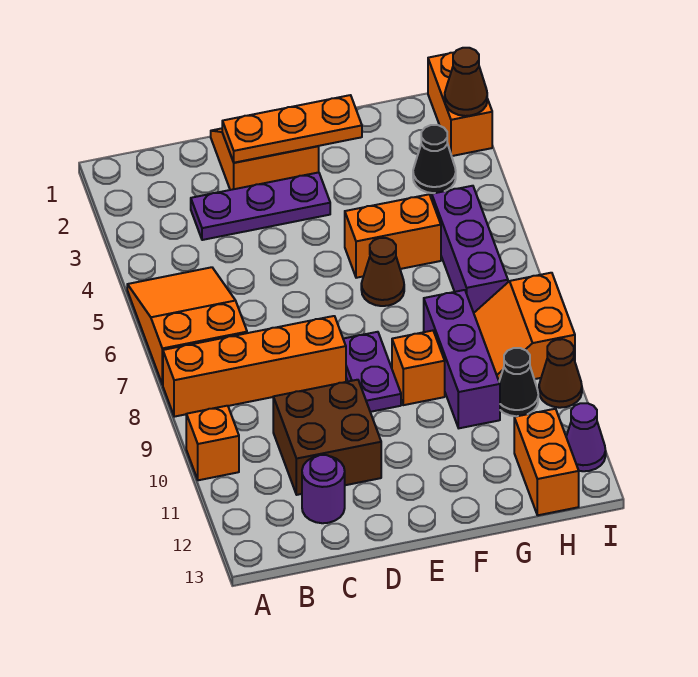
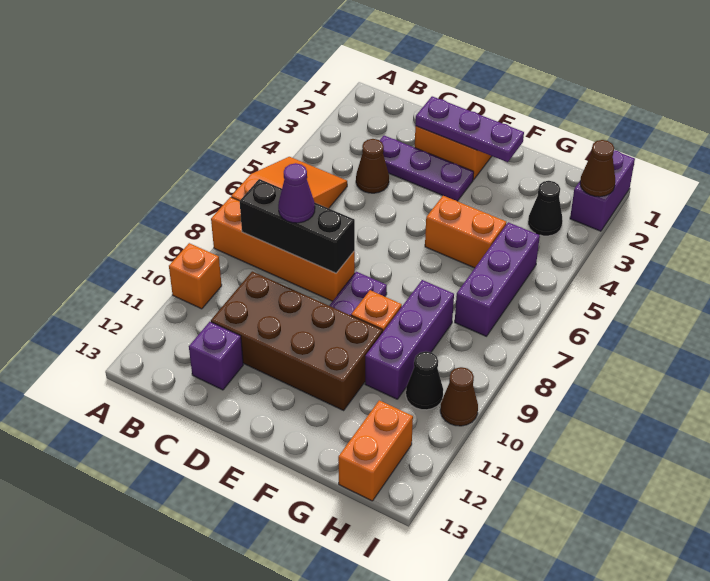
none -> black brick B8:D8 level 2
brown brick C10:D11 level 1 -> brown brick C10:F11 level 1
purple round brick C12 level 1 -> purple brick C12 level 1
orange plate D2:F2 level 2 -> purple plate D2:F2 level 2
brown cone F6 level 1 -> brown cone C4 level 1
orange slope H8:I9 level 1 top I -> none
orange brick I1:I2 level 1 -> purple brick I1:I2 level 1
purple cone I12 level 1 -> purple cone C8 level 3

